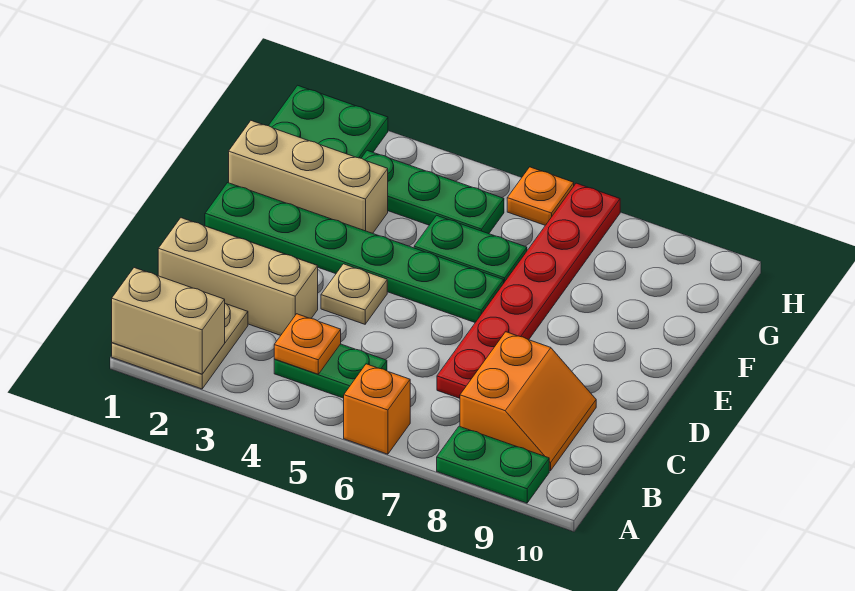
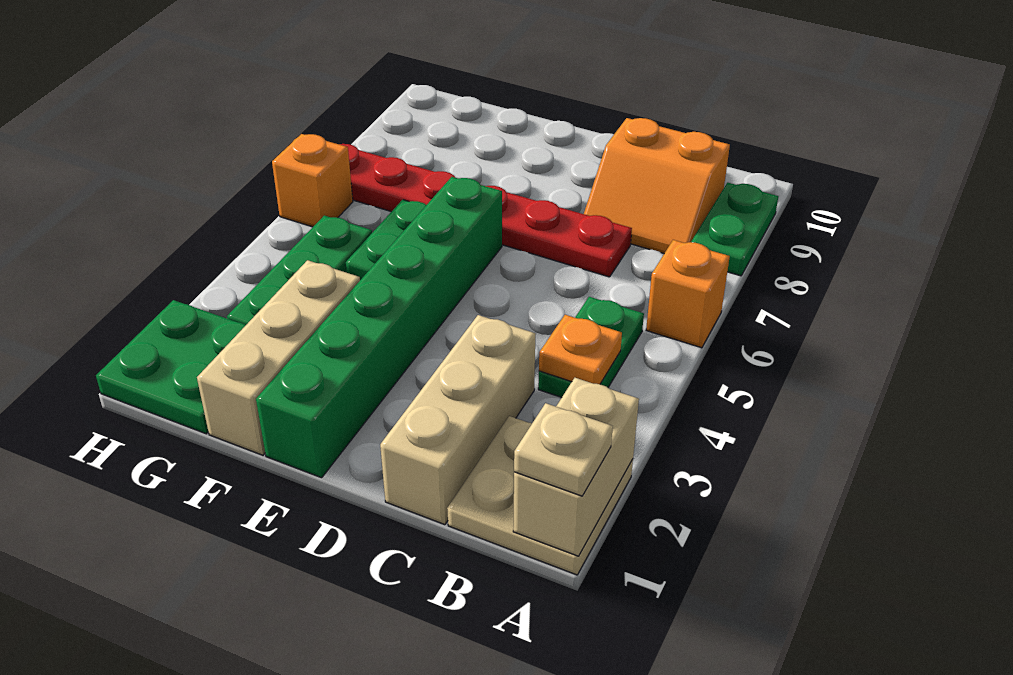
orange slope B8:C9 level 1 top 8 -> orange slope B8:C9 level 1 top 9
tan plate D4 level 1 -> tan plate A1 level 3
green plate E1:E6 level 1 -> green brick E1:E6 level 1
orange plate H6 level 1 -> orange brick H6 level 1

